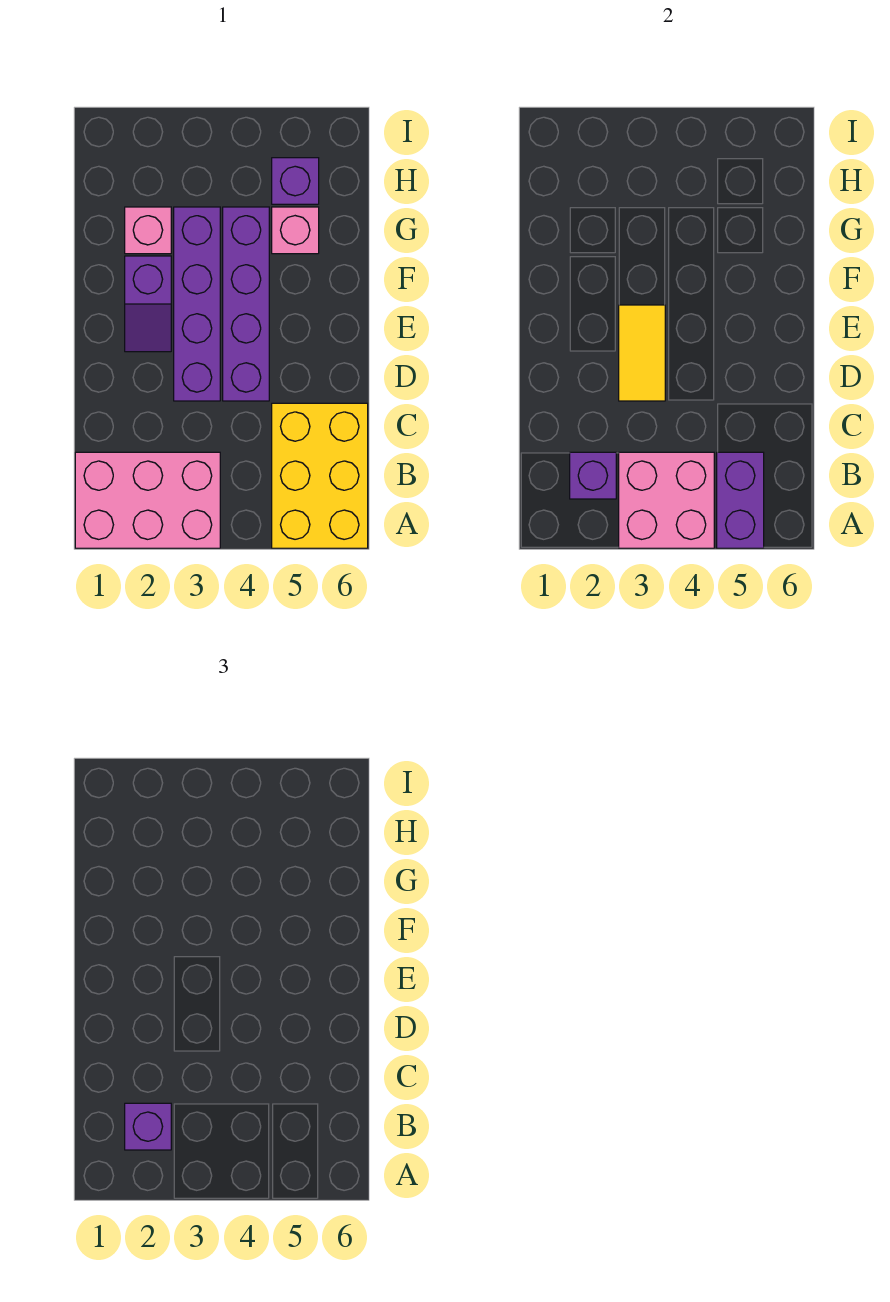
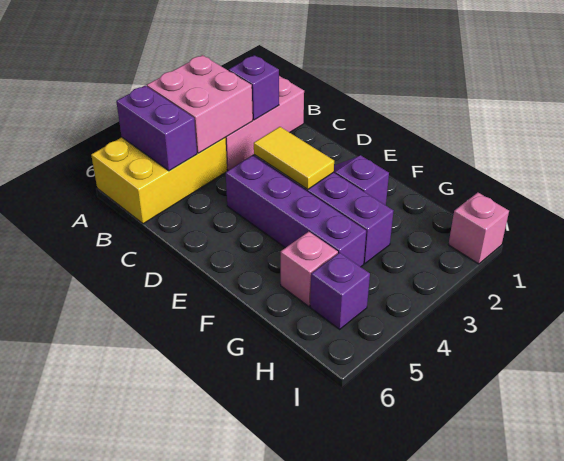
yellow brick A5:C6 level 1 -> yellow brick A4:B6 level 1
purple brick B2 level 3 -> none
pink brick G2 level 1 -> pink brick I1 level 1

